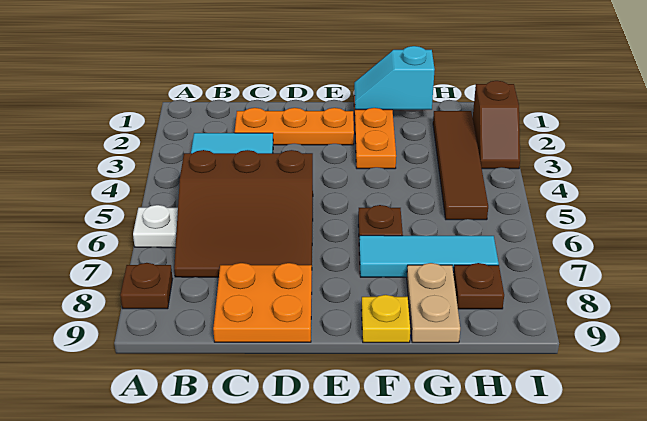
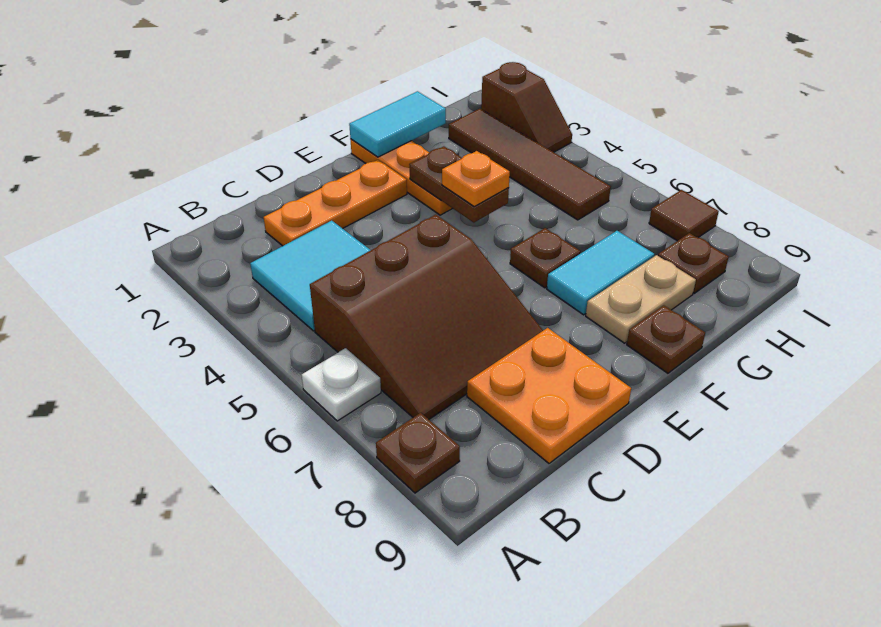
cyan slope F1:G1 level 2 top G -> cyan tile F1:G1 level 2
none -> brown plate F3:F4 level 2
none -> orange plate F4 level 3
cyan tile F7:H7 level 1 -> cyan tile F7:G7 level 1
yellow plate F9 level 1 -> brown plate F9 level 1
tan plate G8:G9 level 1 -> tan plate F8:G8 level 1
none -> brown tile I7 level 1

